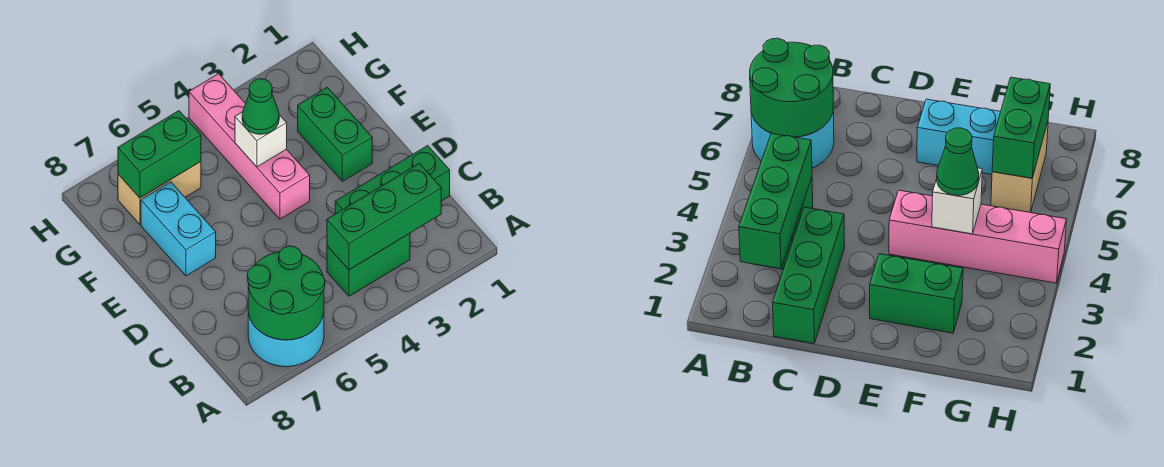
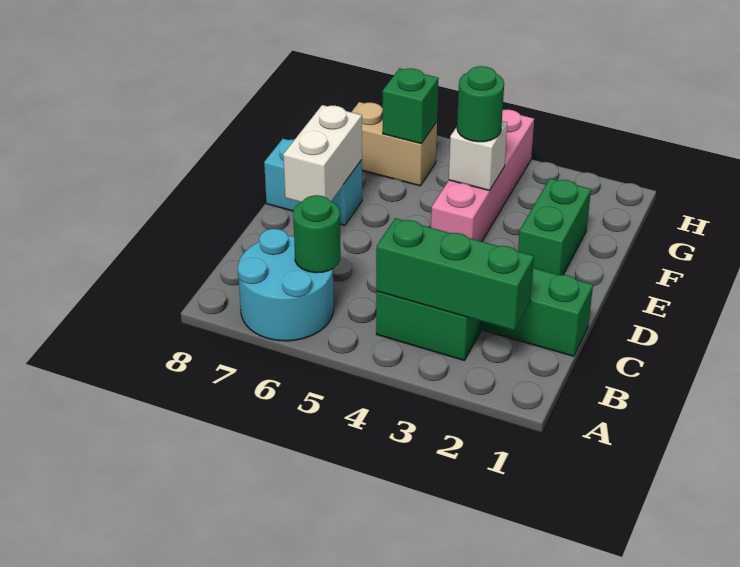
green round brick A6:B7 level 2 -> green round brick B6 level 2
none -> white brick D7:E7 level 2
cyan brick E7:F7 level 1 -> cyan brick E7:E8 level 1
green cone F4 level 3 -> green round brick F4 level 3
green brick G6:G7 level 2 -> green brick G6 level 2

